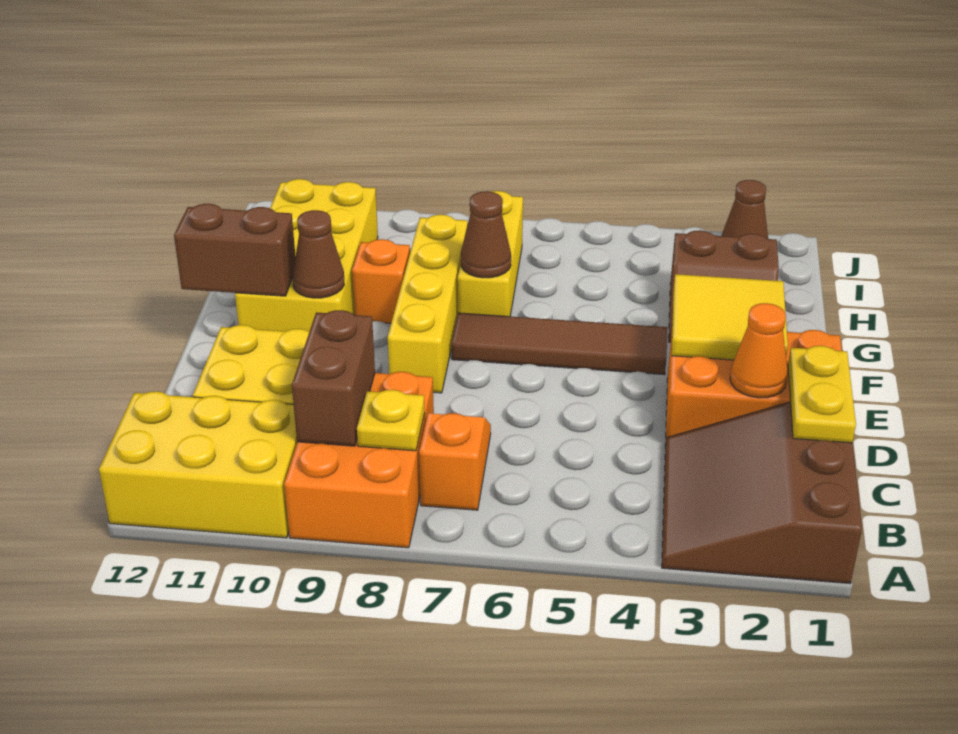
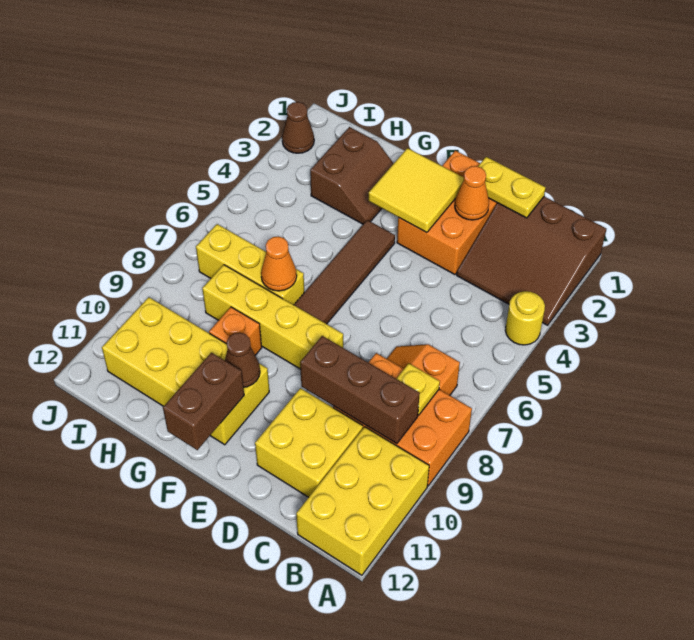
none -> yellow round brick A4 level 1
brown brick B9:C9 level 2 -> brown brick B9:D9 level 2
brown cone G7 level 2 -> orange cone G7 level 2

